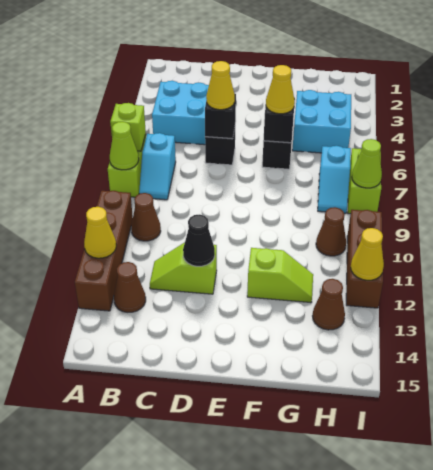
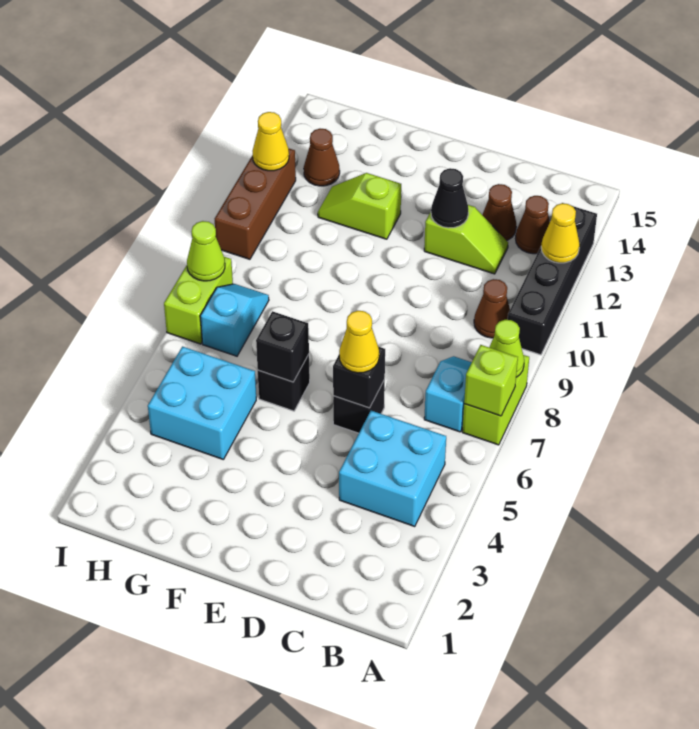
brown brick A10:A13 level 1 -> black brick A10:A13 level 1
yellow cone F6 level 3 -> none
brown cone H10 level 1 -> brown cone C13 level 1

